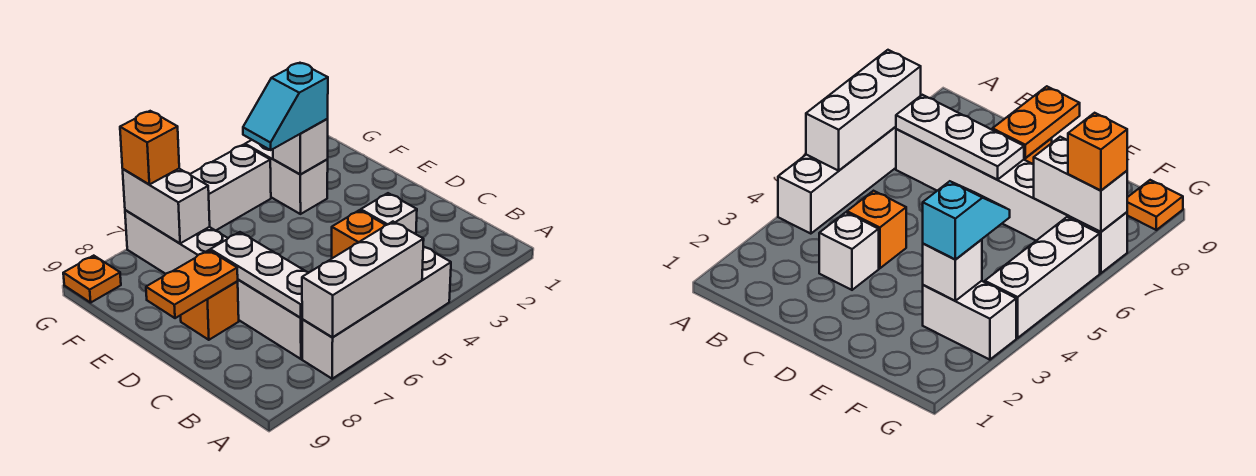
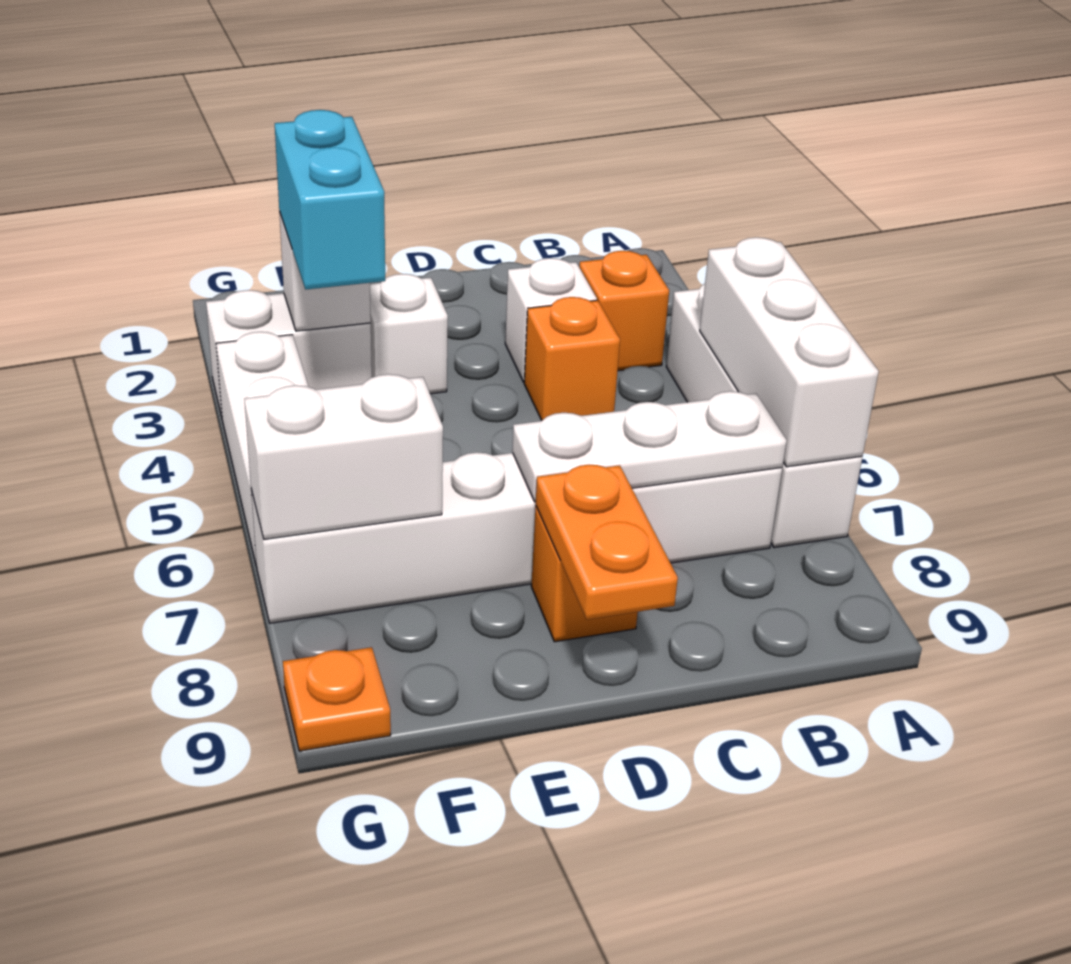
none -> white brick E3 level 1
cyan slope F3:F4 level 3 top 3 -> cyan brick F3:F4 level 3
orange brick G7 level 3 -> orange brick B3 level 1

